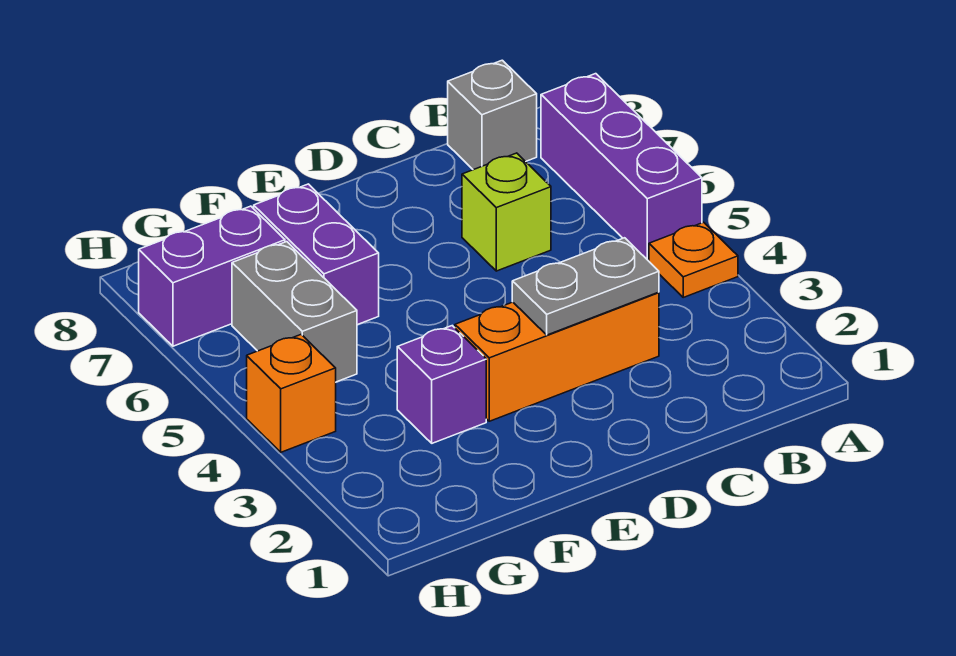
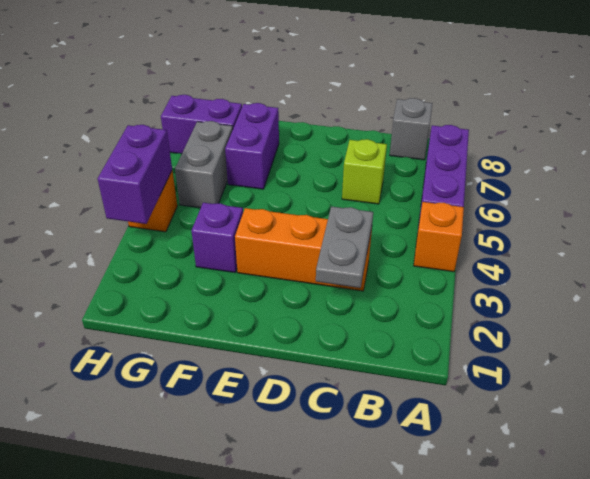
orange plate A4 level 1 -> orange brick A4 level 1
grey plate C3:D3 level 2 -> grey plate C2:C3 level 2
none -> purple brick H3:H4 level 2

